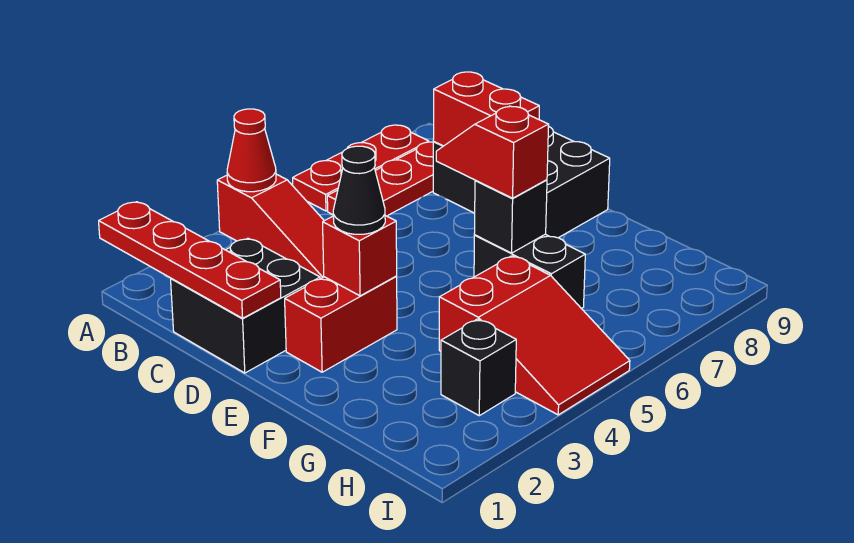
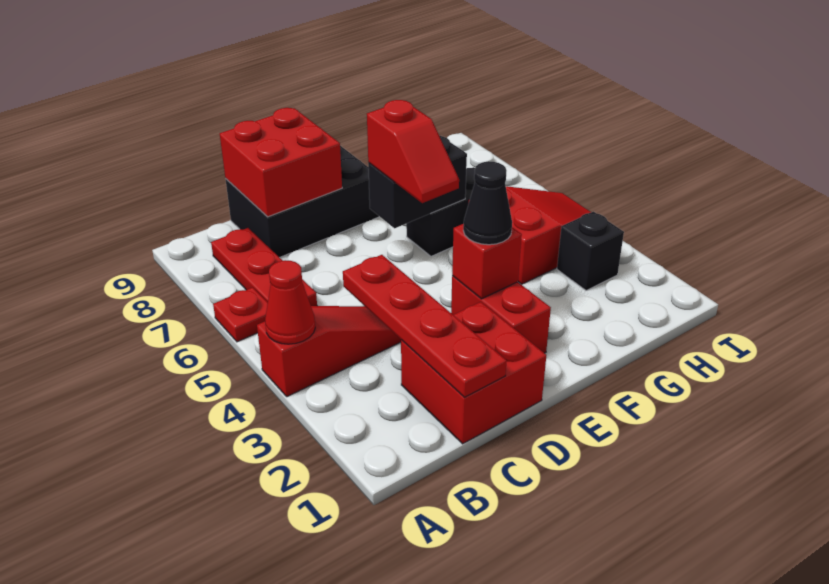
red plate A1:D1 level 2 -> red plate C1:C4 level 2
red plate A6:A8 level 1 -> red plate A6 level 1
black brick C1:D2 level 1 -> red brick C1:D2 level 1
red brick C8:D8 level 2 -> red brick C8:D9 level 2
red slope E6:F6 level 3 top F -> red slope E5:E6 level 3 top 6
black brick F6 level 2 -> black brick E6:F6 level 2

